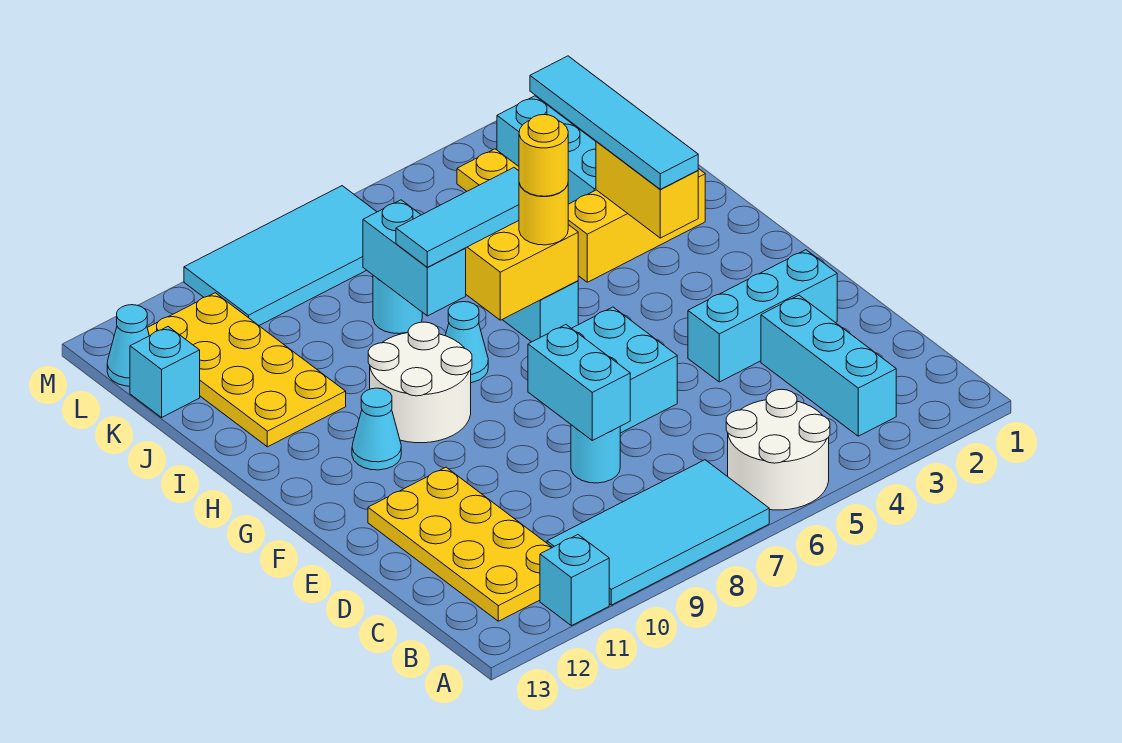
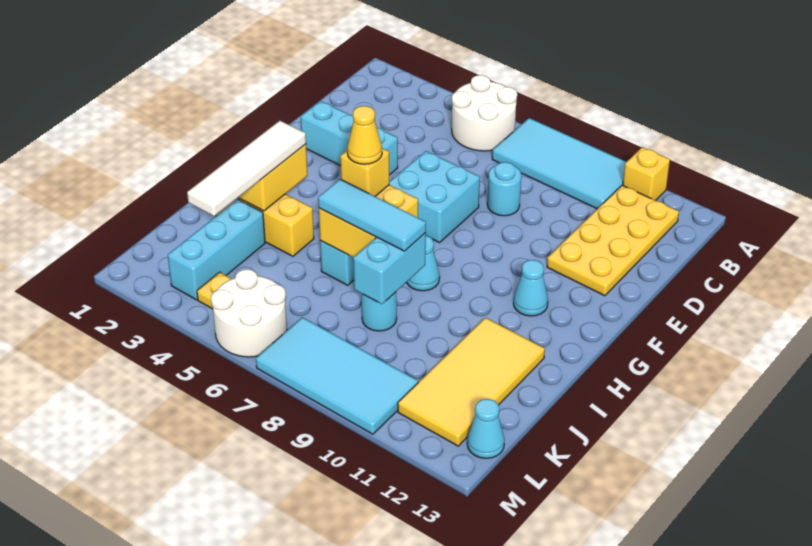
cyan brick A11 level 1 -> yellow brick A11 level 1
cyan brick B3:D3 level 1 -> none
cyan brick D8:E8 level 2 -> none
white round brick G9:H10 level 1 -> white round brick L5:M6 level 1
cyan tile H3:K3 level 3 -> white tile H3:K3 level 3
yellow round brick H6 level 3 -> yellow brick H6 level 3
yellow round brick H6 level 4 -> yellow cone H6 level 4
yellow plate I11:L12 level 1 -> yellow tile I11:L12 level 1
cyan brick K13 level 1 -> none

